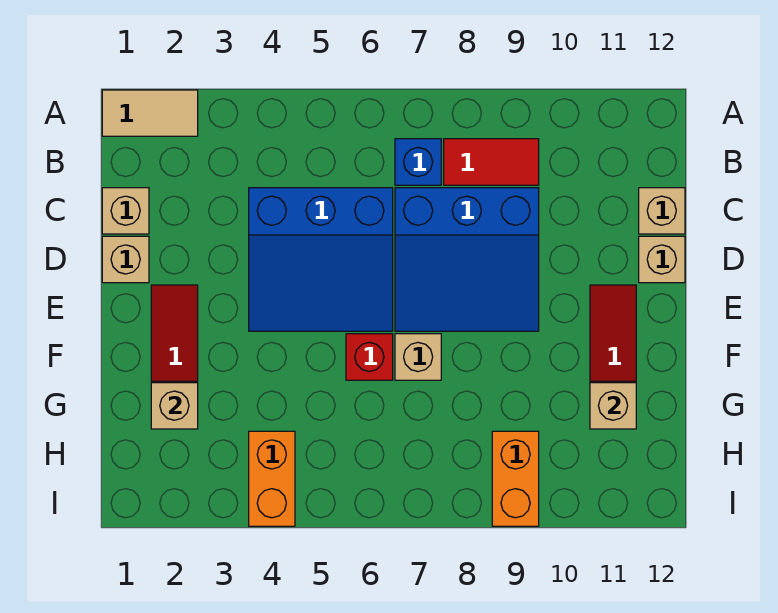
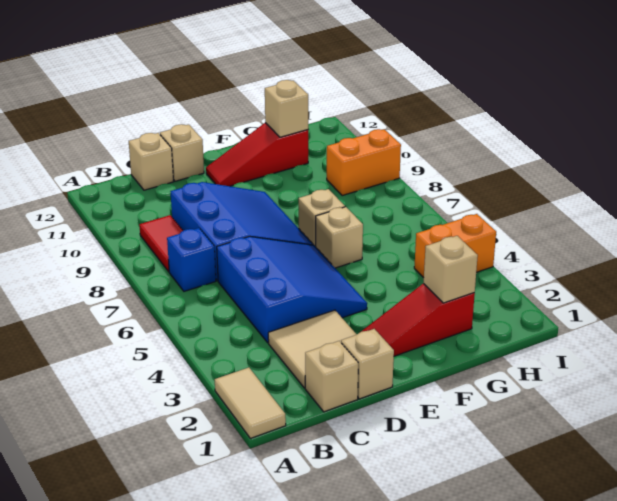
none -> tan tile C2:D3 level 1
red brick F6 level 1 -> tan brick F6 level 1

